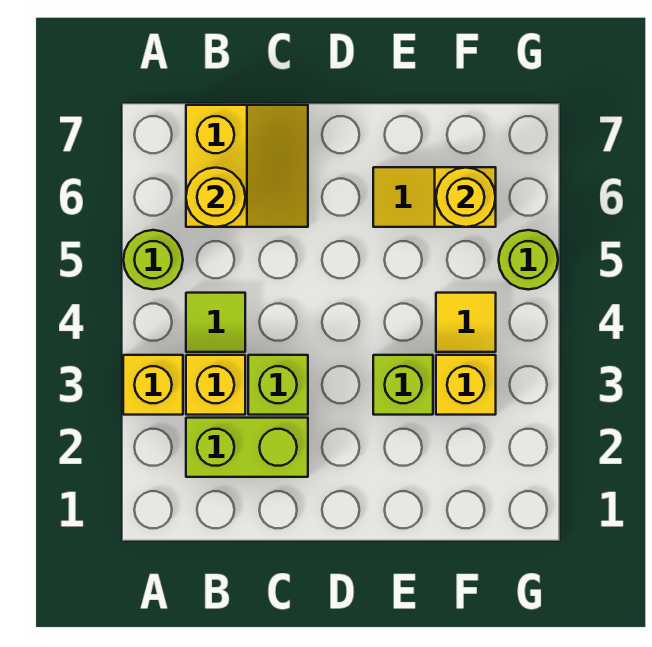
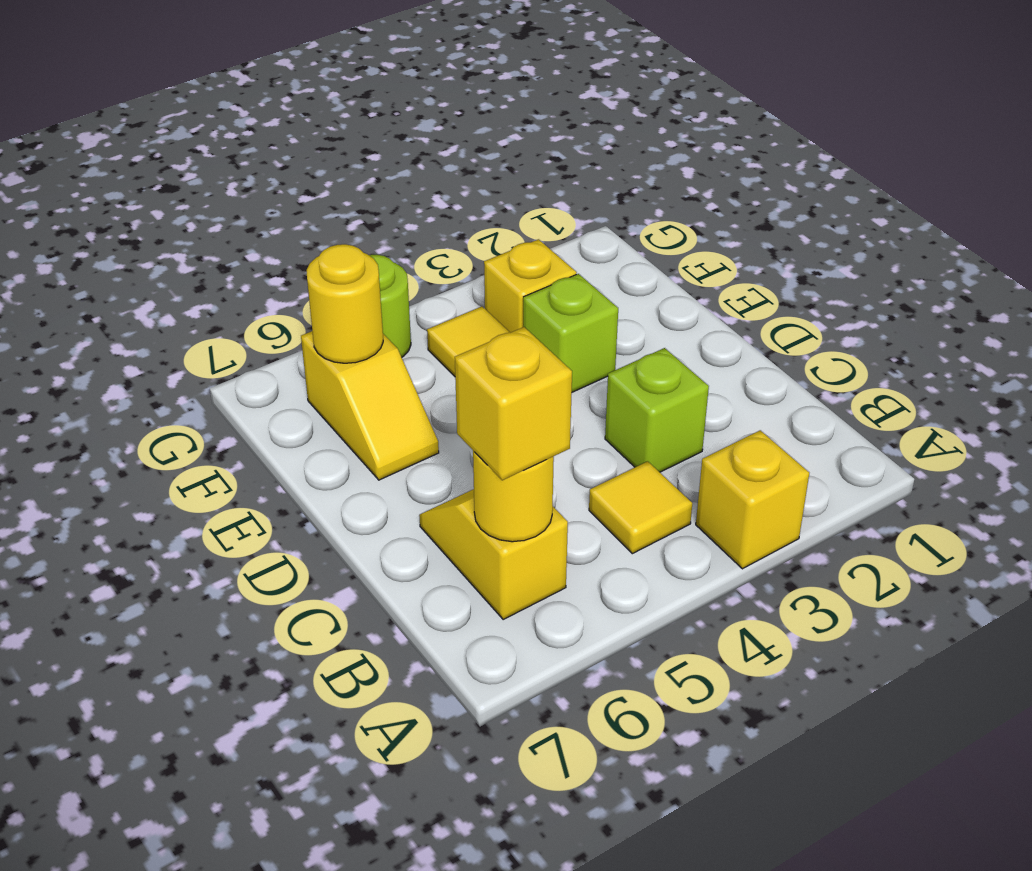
lime round brick A5 level 1 -> none
lime brick B2:C2 level 1 -> none
yellow brick B3 level 1 -> yellow brick B6 level 3
lime tile B4 level 1 -> yellow tile B4 level 1
yellow slope B6:C7 level 1 top B -> yellow slope B6:C6 level 1 top B

